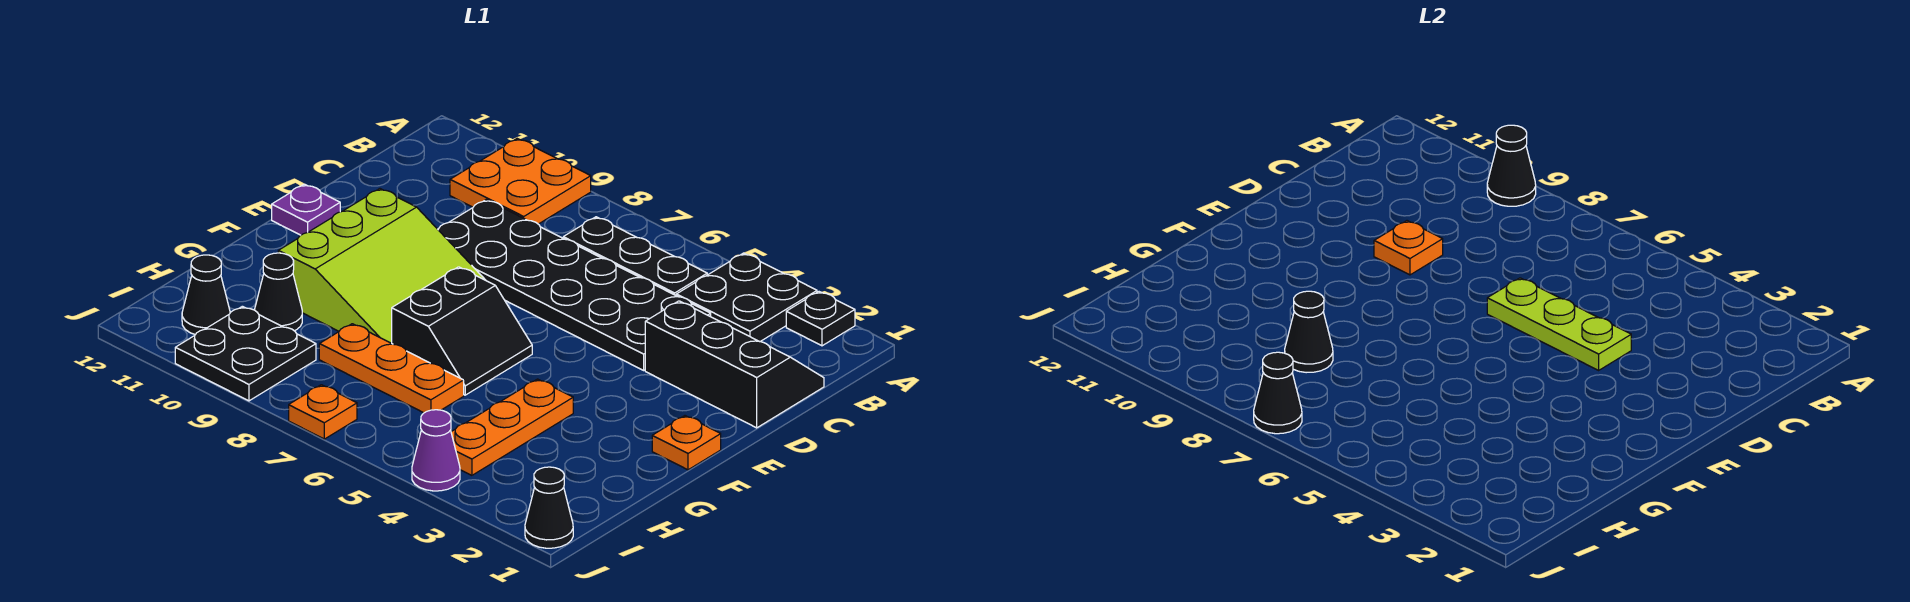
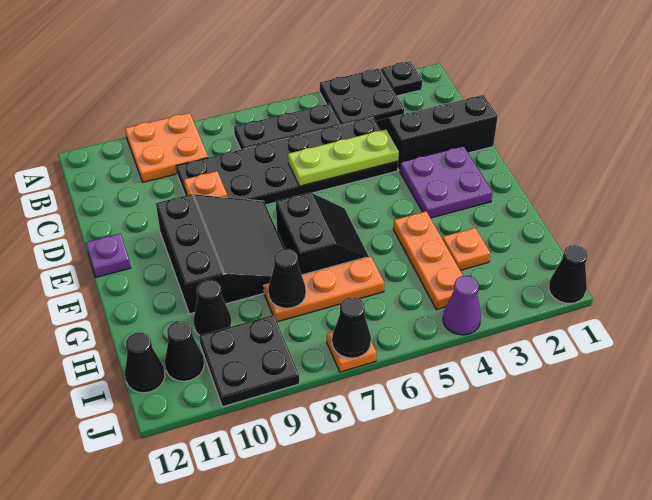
black cone A9 level 2 -> black cone I12 level 1
none -> purple plate E2:F3 level 1
lime slope E8:G10 level 1 top 10 -> black slope E8:G10 level 1 top 10
orange plate F1 level 1 -> orange plate H3 level 1

